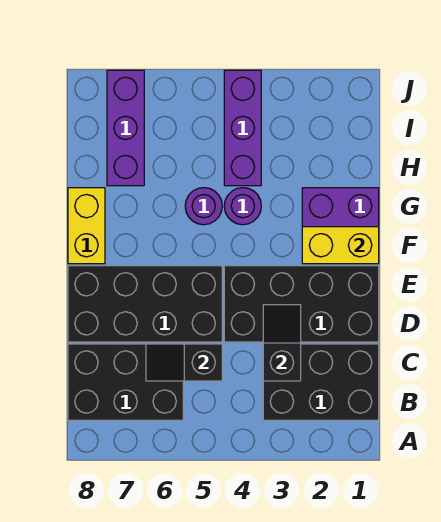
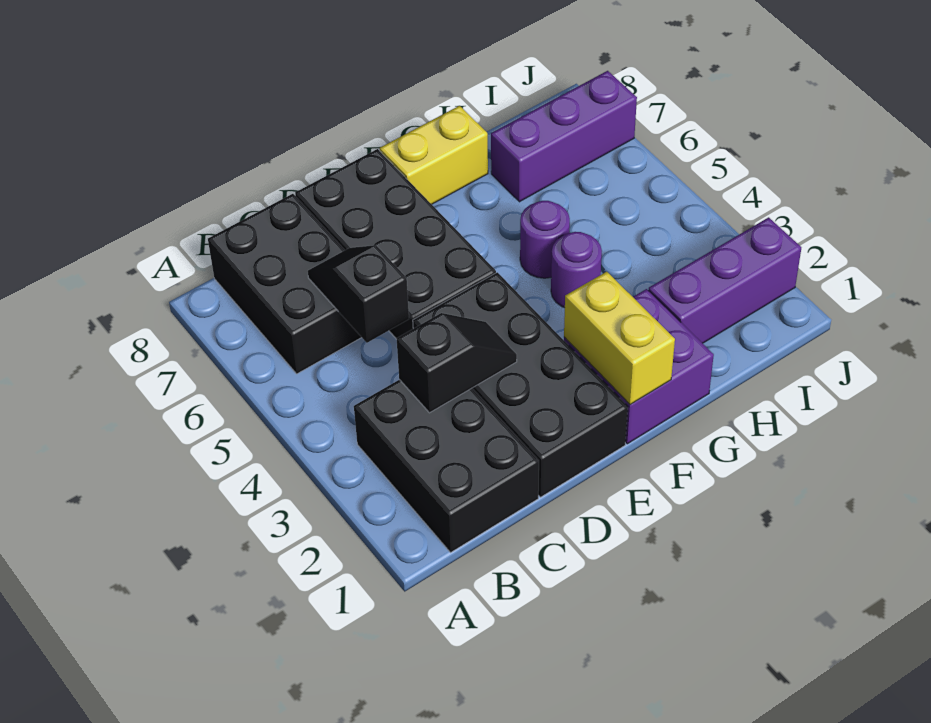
purple brick H4:J4 level 1 -> purple brick H2:J2 level 1

